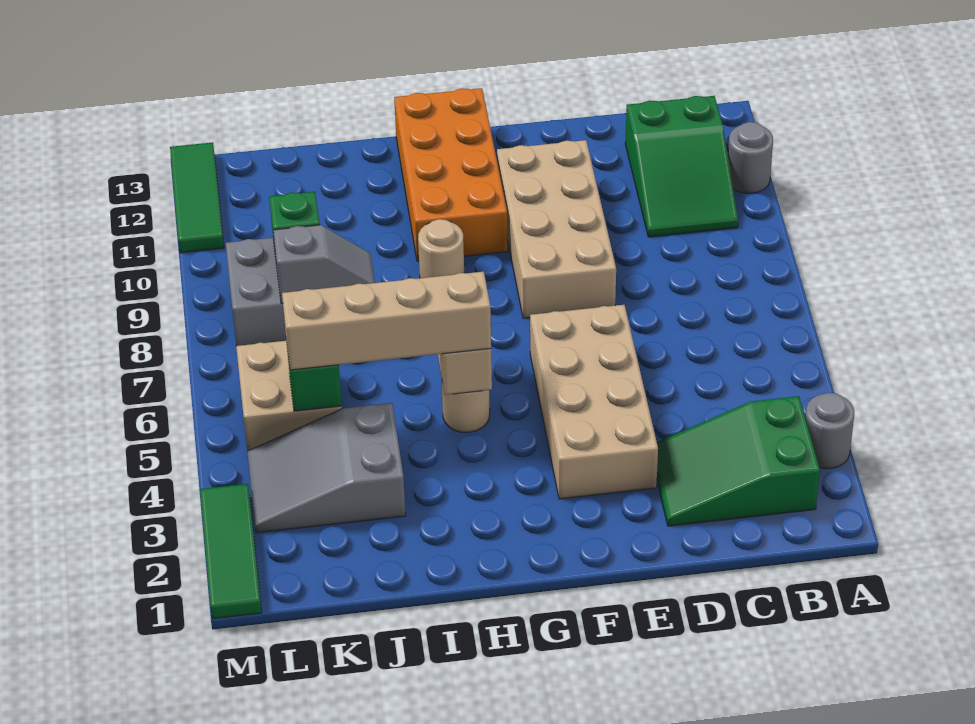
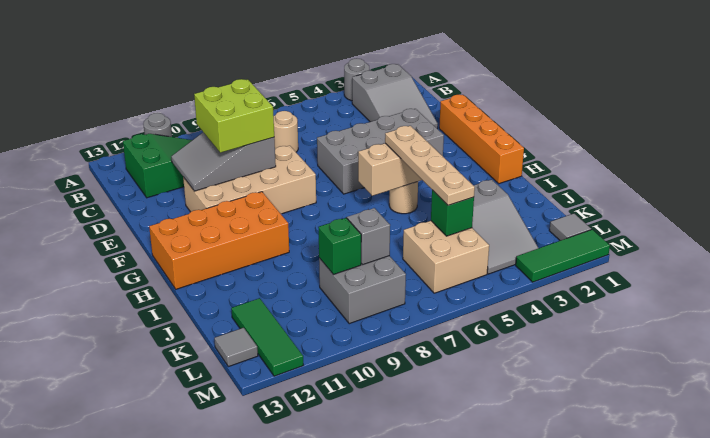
green slope B2:D3 level 1 top B -> grey slope B2:D3 level 1 top B
none -> grey slope D9:E11 level 2 top 9
none -> lime brick D9:E10 level 3
none -> orange brick E1:H1 level 1
tan brick E3:F6 level 1 -> grey brick E3:F6 level 1
tan brick H5:K5 level 3 -> tan plate H5:K5 level 3
tan round brick H9 level 1 -> tan round brick C7 level 1
none -> grey tile L1 level 1
none -> grey tile L13 level 1
green tile M11:M13 level 1 -> green tile K12:M12 level 1

